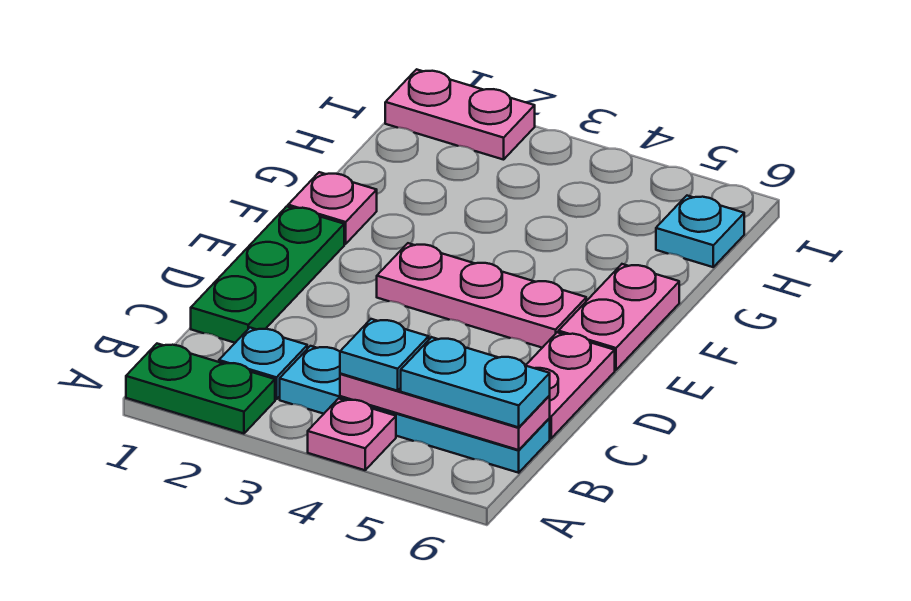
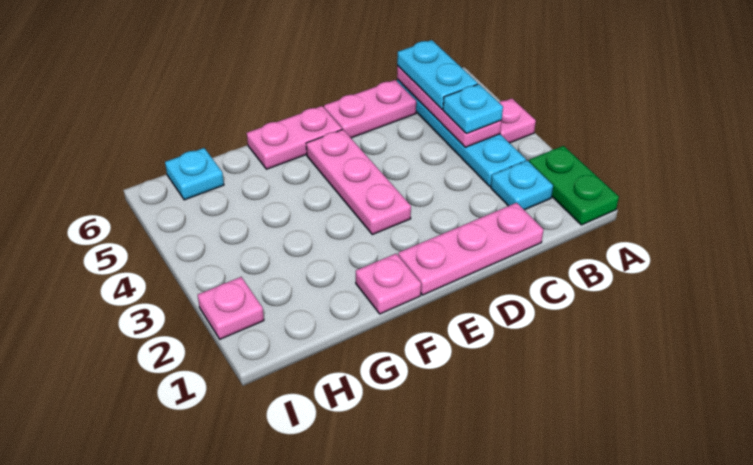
green plate C1:E1 level 1 -> pink plate C1:E1 level 1
pink plate I1:I2 level 1 -> pink plate I2 level 1

